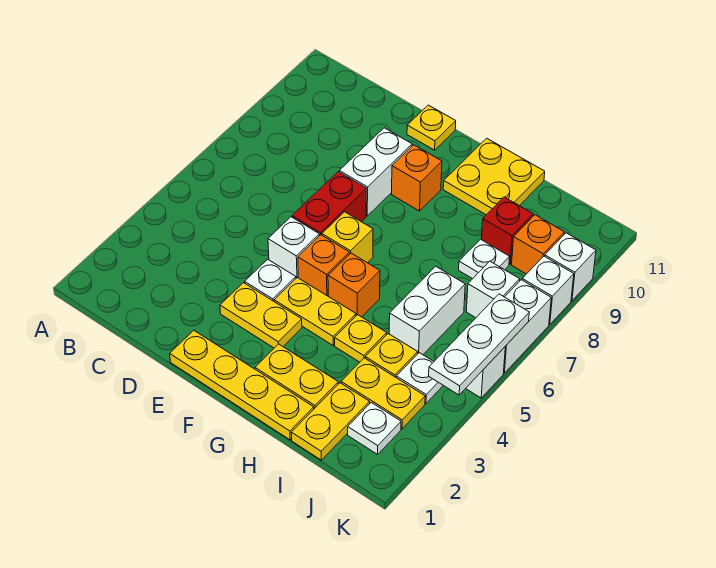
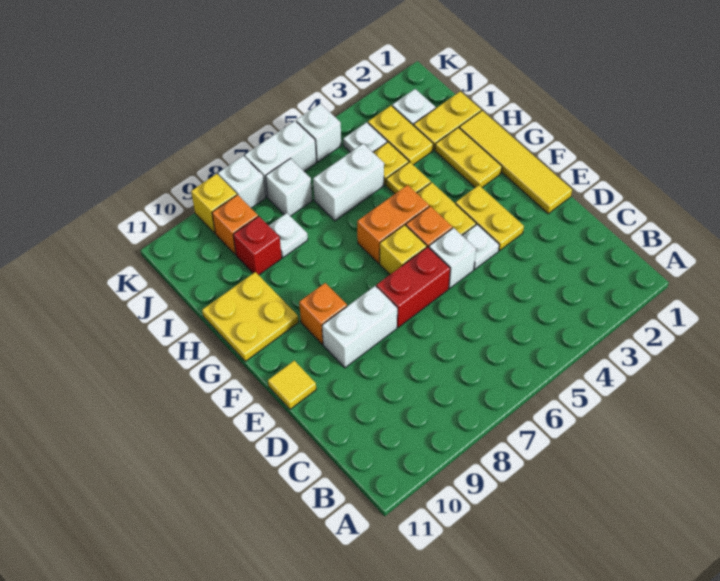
yellow plate E1:H1 level 1 -> yellow tile E1:H1 level 1
yellow plate E11 level 1 -> yellow tile E11 level 1
orange brick G5 level 1 -> orange brick G5:G6 level 1
white plate K4:K6 level 2 -> none
white brick K9 level 1 -> yellow brick K9 level 1

